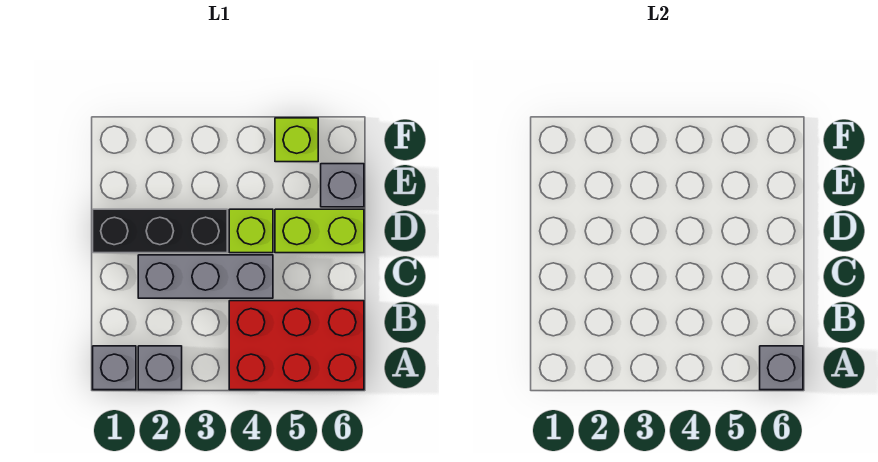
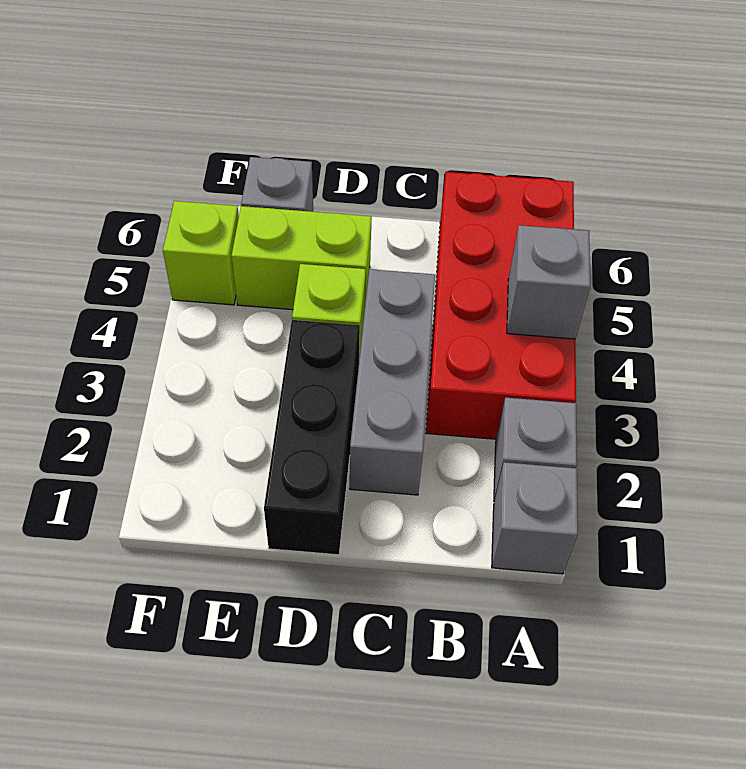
red brick A4:B6 level 1 -> red brick A3:B6 level 1
grey brick A6 level 2 -> grey brick A4 level 2
lime brick D5:D6 level 1 -> lime brick D5:E5 level 1

